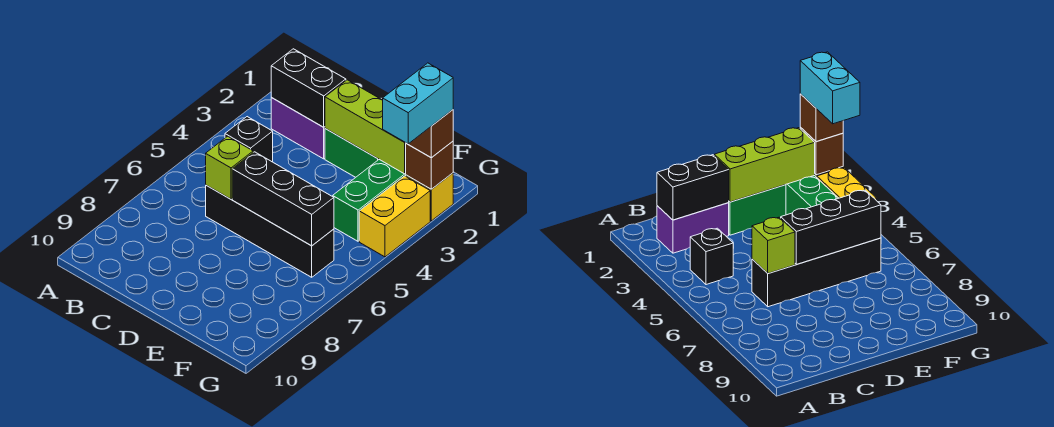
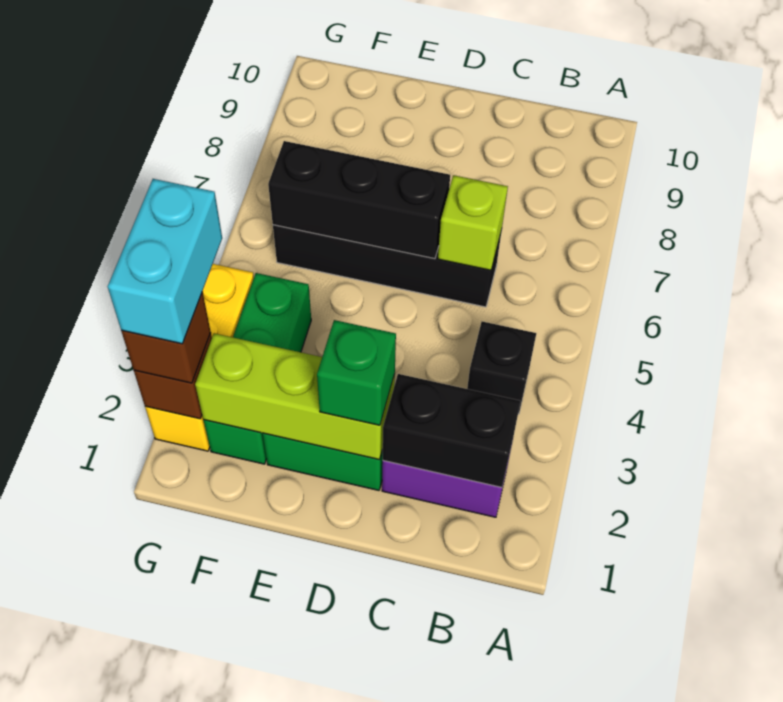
none -> green brick D2 level 3

